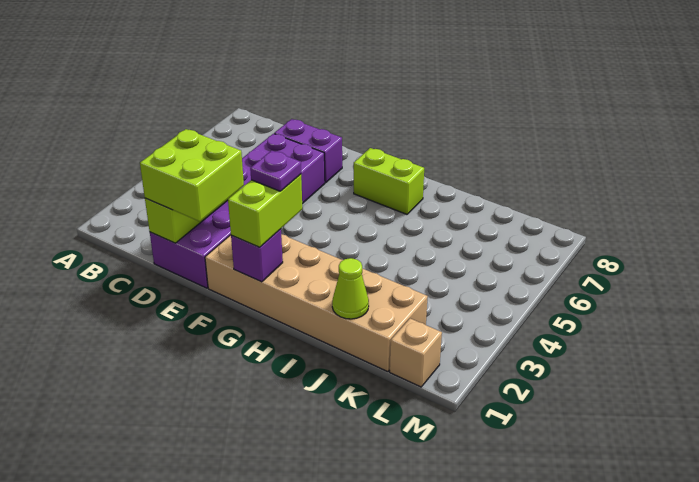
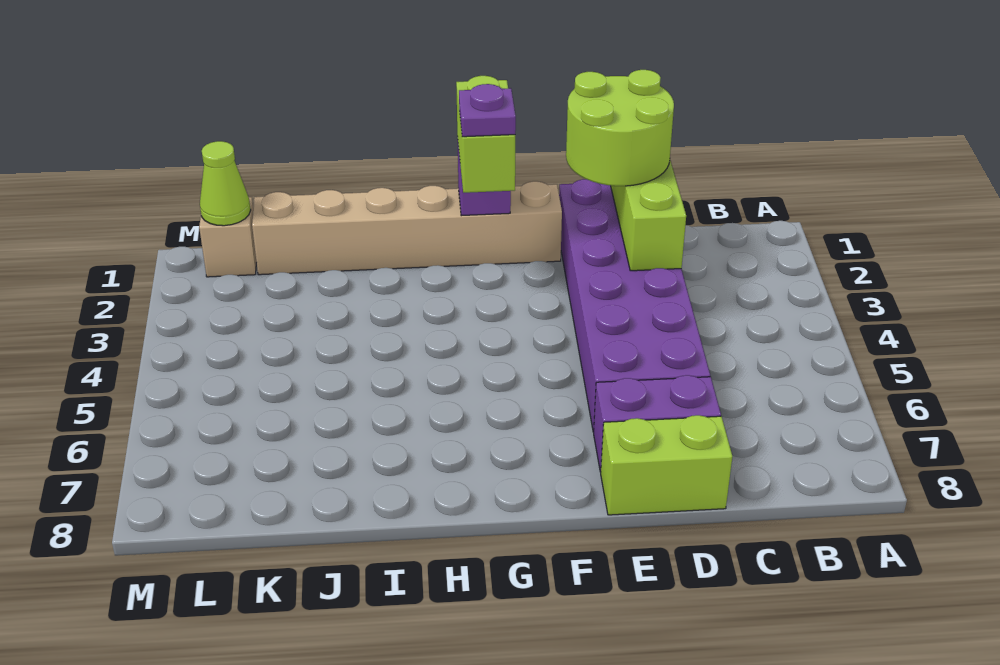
lime brick D1:E2 level 3 -> lime round brick D1:E2 level 3
tan brick F1:K2 level 1 -> tan brick F1:K1 level 1
lime brick G7:H7 level 1 -> lime brick D8:E8 level 1
lime cone J1 level 2 -> lime cone L1 level 2

